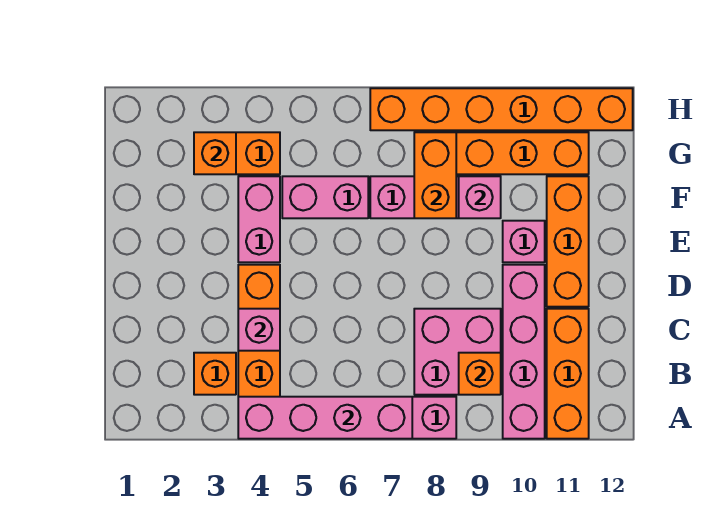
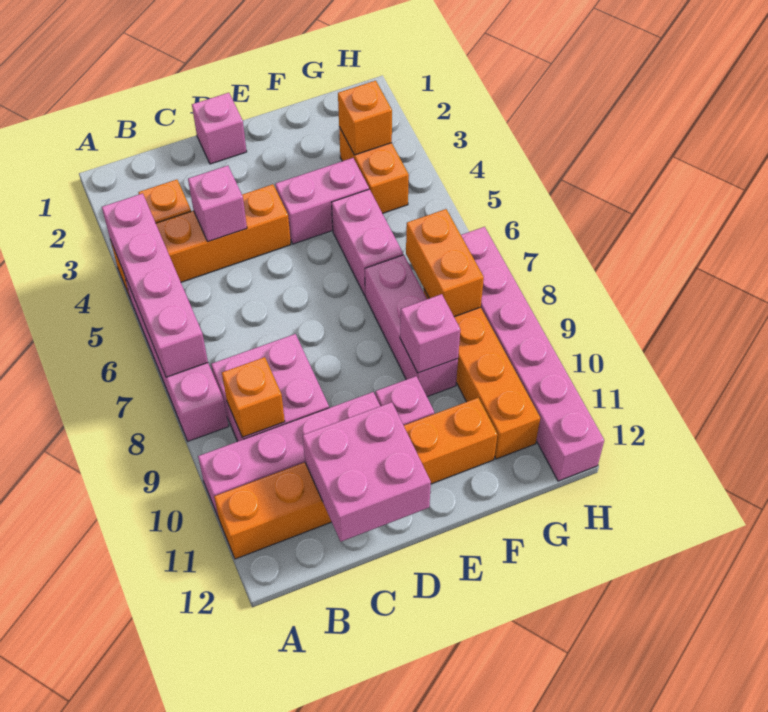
none -> pink brick C11:D12 level 2
none -> pink brick D1 level 1
orange brick F8:G8 level 2 -> orange brick G7:G8 level 2
orange brick H7:H12 level 1 -> pink brick H7:H12 level 1

